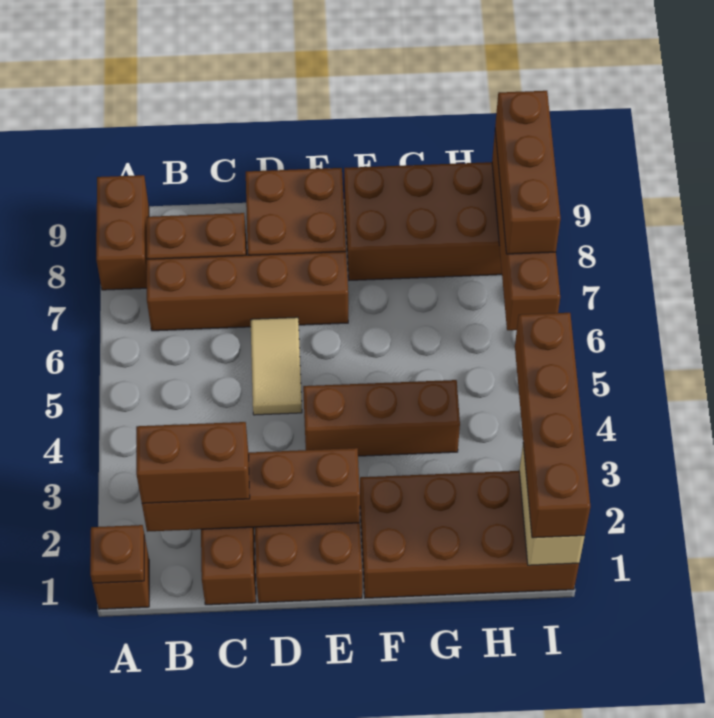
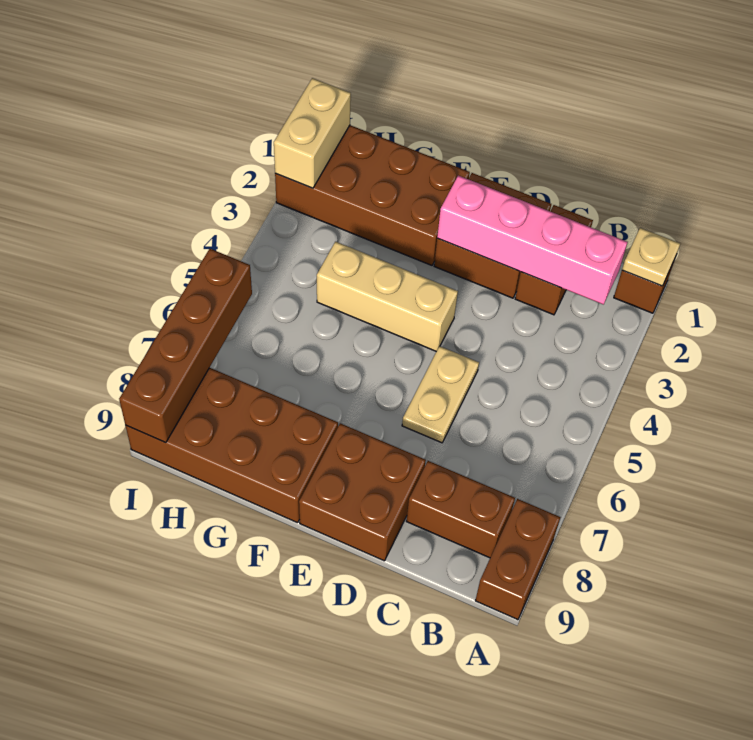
brown plate A1 level 2 -> tan plate A1 level 2
brown brick B2:E2 level 2 -> pink brick B2:E2 level 2
brown brick B2:C2 level 3 -> none
brown brick B7:E7 level 1 -> none
tan tile D5:D6 level 1 -> tan plate D5:D6 level 1
brown brick E4:G4 level 1 -> tan brick E4:G4 level 1
brown brick I1:I4 level 3 -> none
brown brick I7:I9 level 3 -> none

